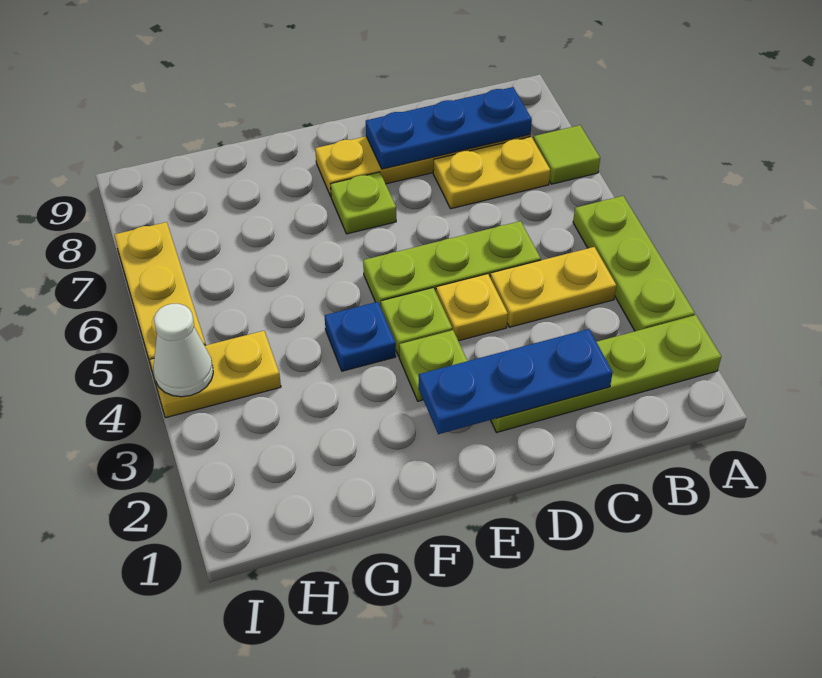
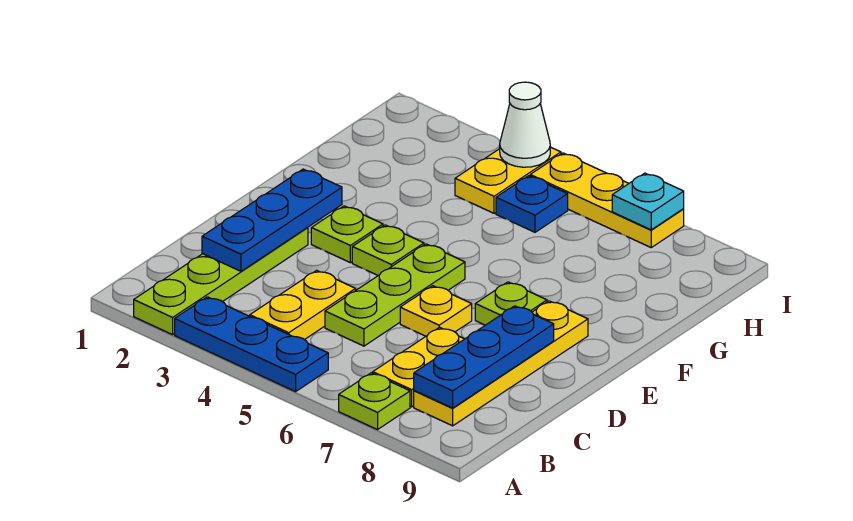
lime plate A3:A5 level 1 -> blue plate A3:A5 level 1
lime tile A7 level 1 -> lime plate A7 level 1
yellow plate D4 level 1 -> yellow plate D6 level 1
blue plate F4 level 1 -> blue plate H5 level 1
none -> cyan plate I7 level 2

